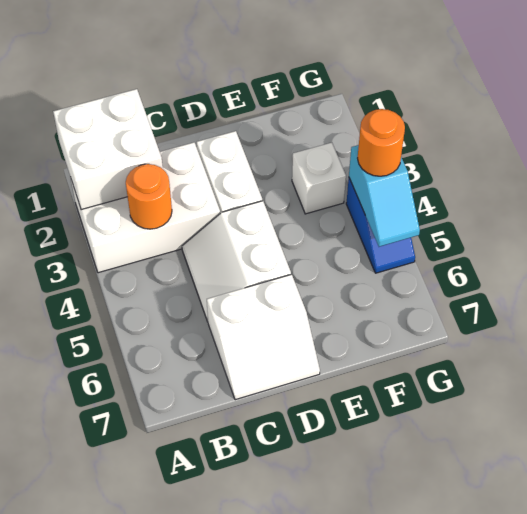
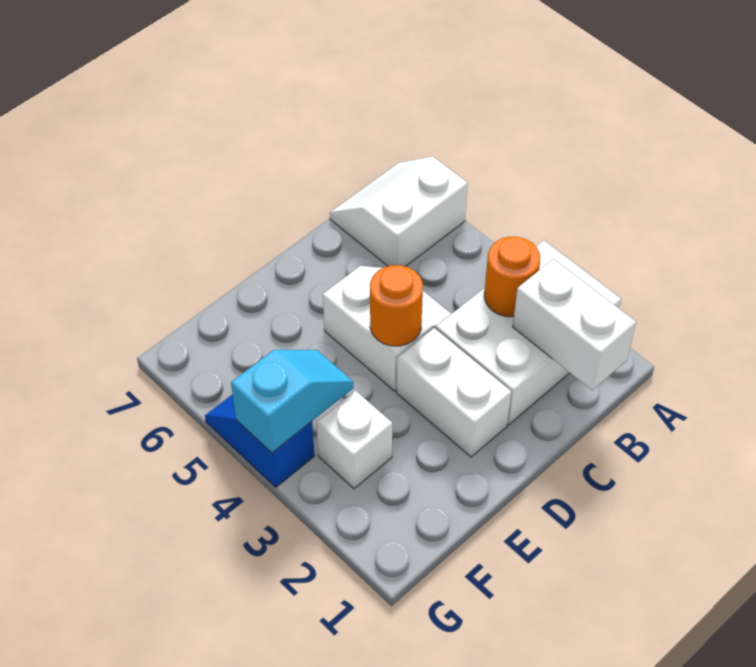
white brick A1:B2 level 2 -> white brick B1:B2 level 2
white slope C6:D7 level 1 top 6 -> white slope A6:B7 level 1 top 6
cyan slope G4:G5 level 2 top 4 -> cyan slope F4:G4 level 2 top G
orange round brick G4 level 3 -> orange round brick D4 level 2

